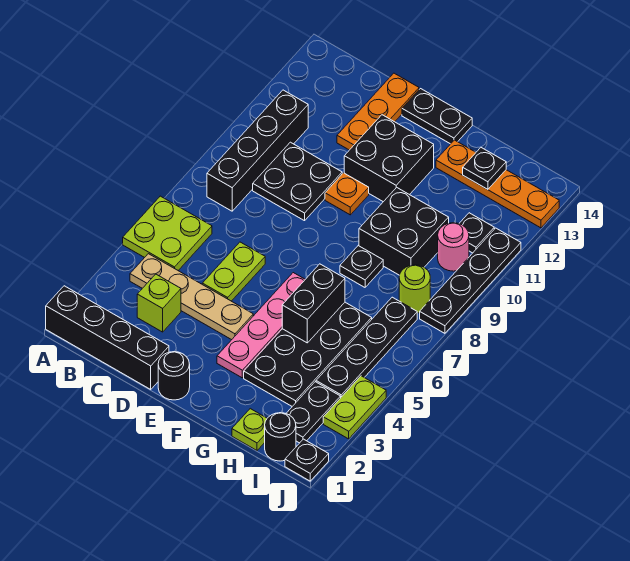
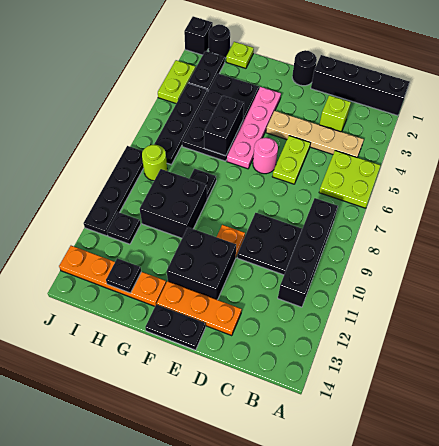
orange plate D12:D14 level 1 -> orange plate D13:F13 level 1
pink round brick I10 level 1 -> pink round brick E6 level 1
black plate J1 level 1 -> black brick J1 level 1

